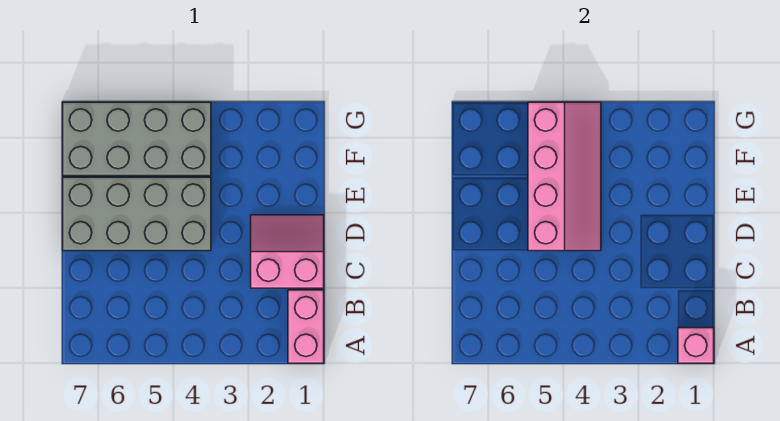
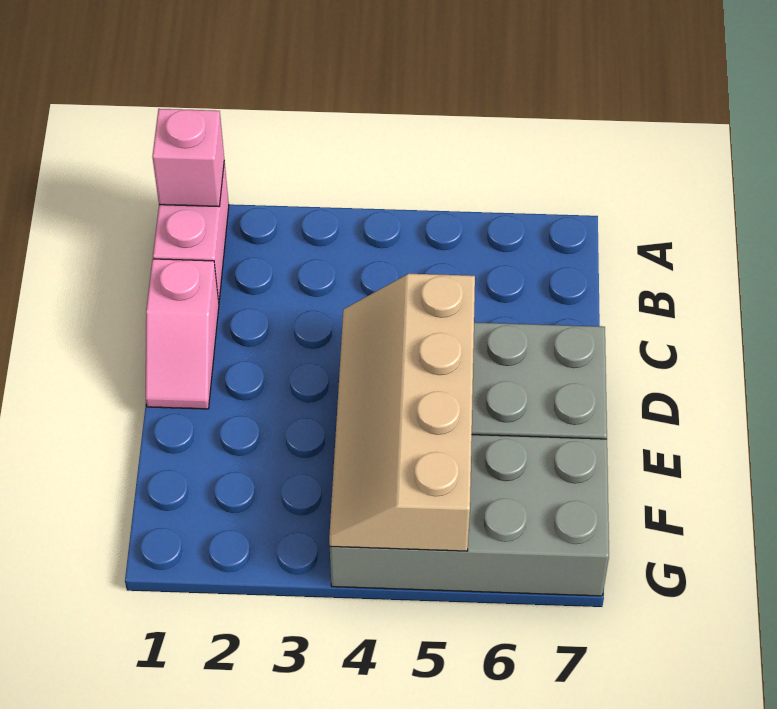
pink slope C1:D2 level 1 top C -> pink slope C1:D1 level 1 top C
pink slope D4:G5 level 2 top 5 -> tan slope D4:G5 level 2 top 5

